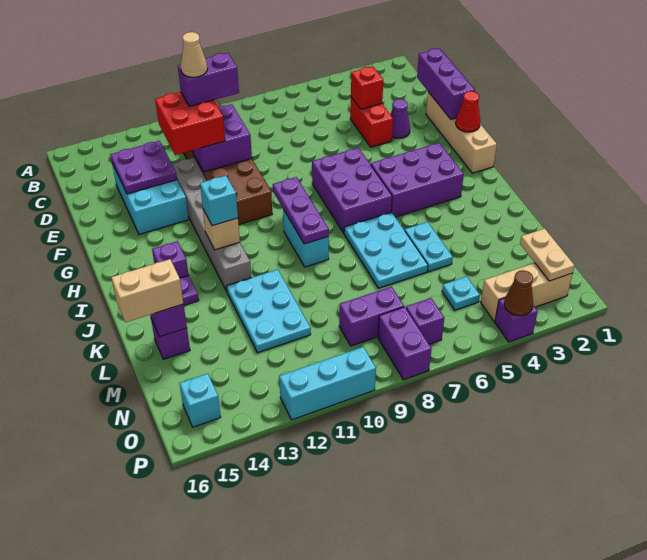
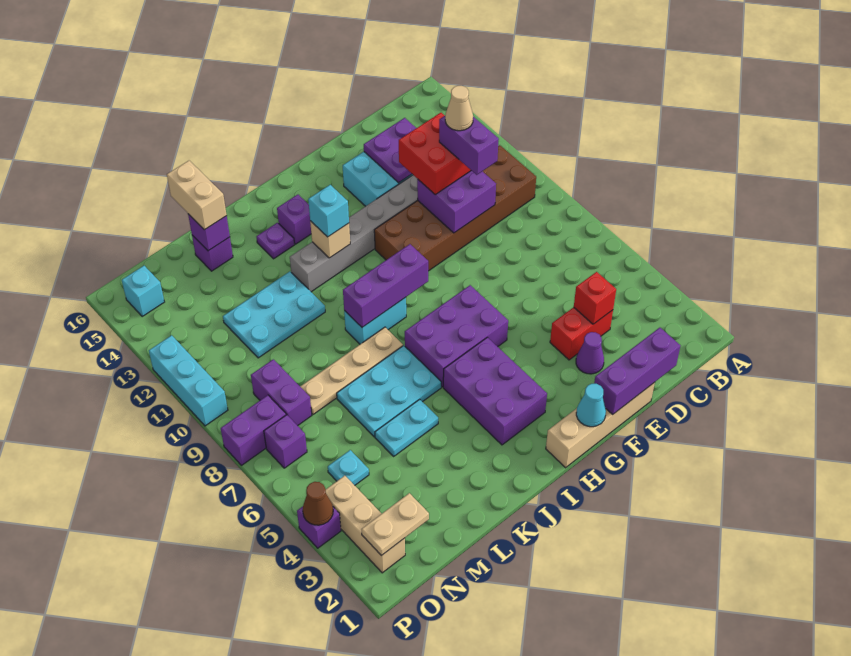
red cone G1 level 2 -> cyan cone G1 level 2
purple plate H9:J9 level 2 -> purple brick H9:J9 level 2
none -> tan plate J8:M8 level 1

